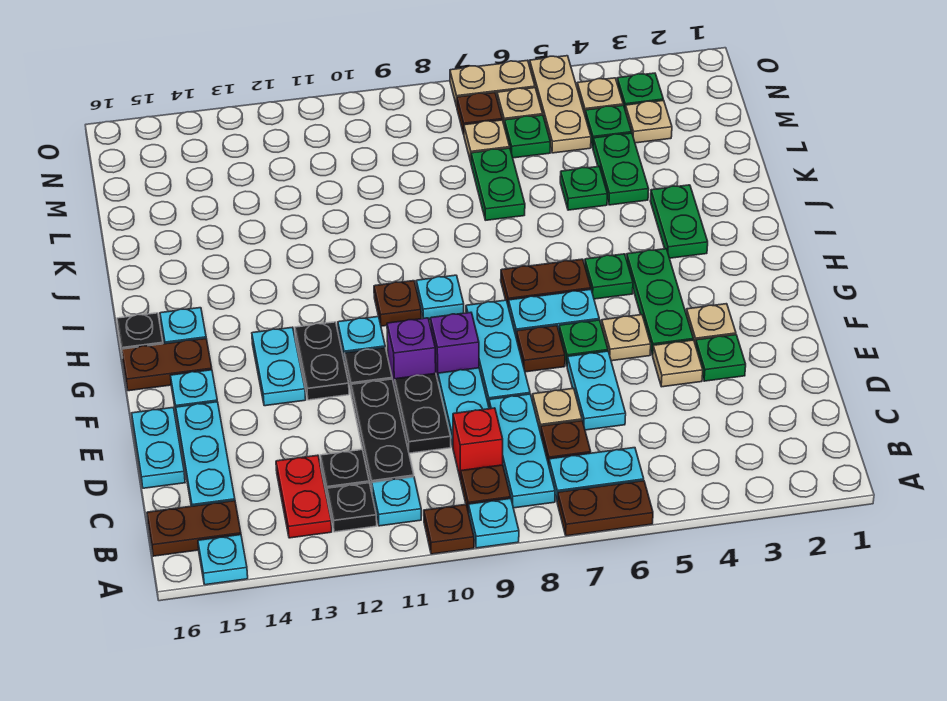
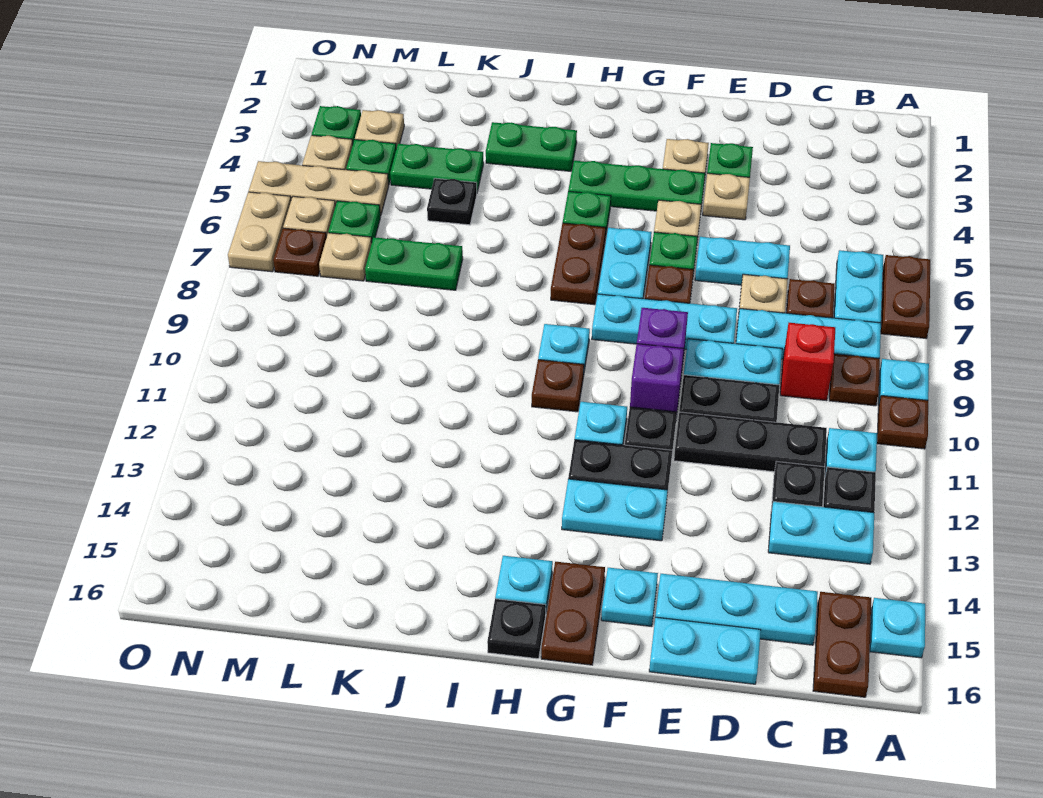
red plate B13:C13 level 1 -> cyan plate B13:C13 level 1
green plate K5 level 1 -> black plate K5 level 1

